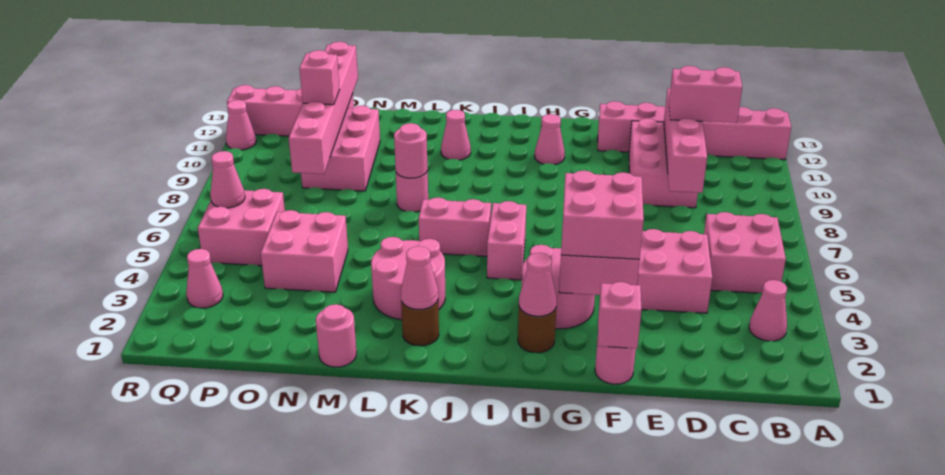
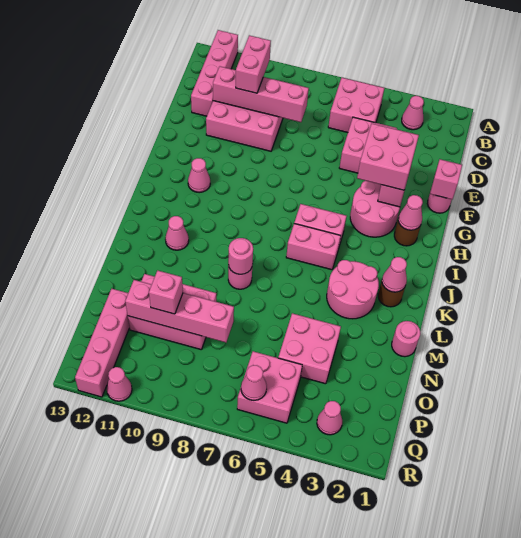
pink brick A12:F12 level 1 -> pink brick A12:D12 level 1
pink brick J6:K6 level 1 -> pink brick J5:J6 level 1
pink brick O8:O13 level 2 -> pink brick O8:O11 level 2

